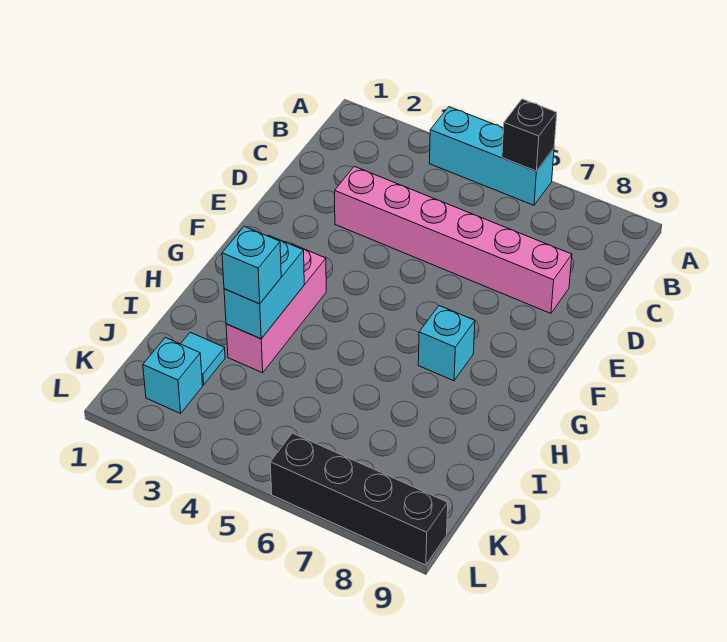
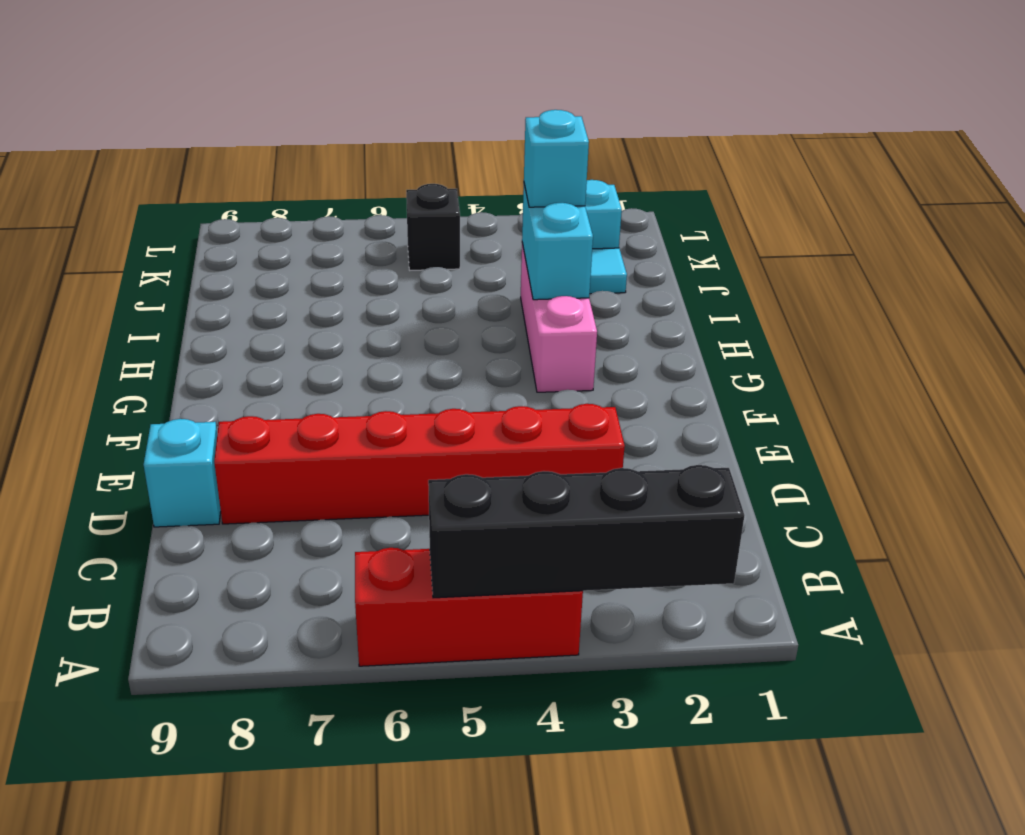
cyan brick A4:A6 level 1 -> red brick A4:A6 level 1
black brick A6 level 2 -> black brick K5 level 1
pink brick D3:D8 level 1 -> red brick D3:D8 level 1
cyan brick G7 level 1 -> cyan brick D9 level 1
black brick L6:L9 level 1 -> black brick A2:A5 level 2

